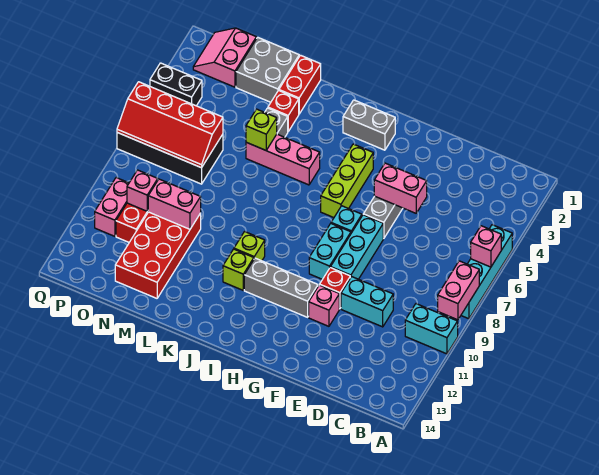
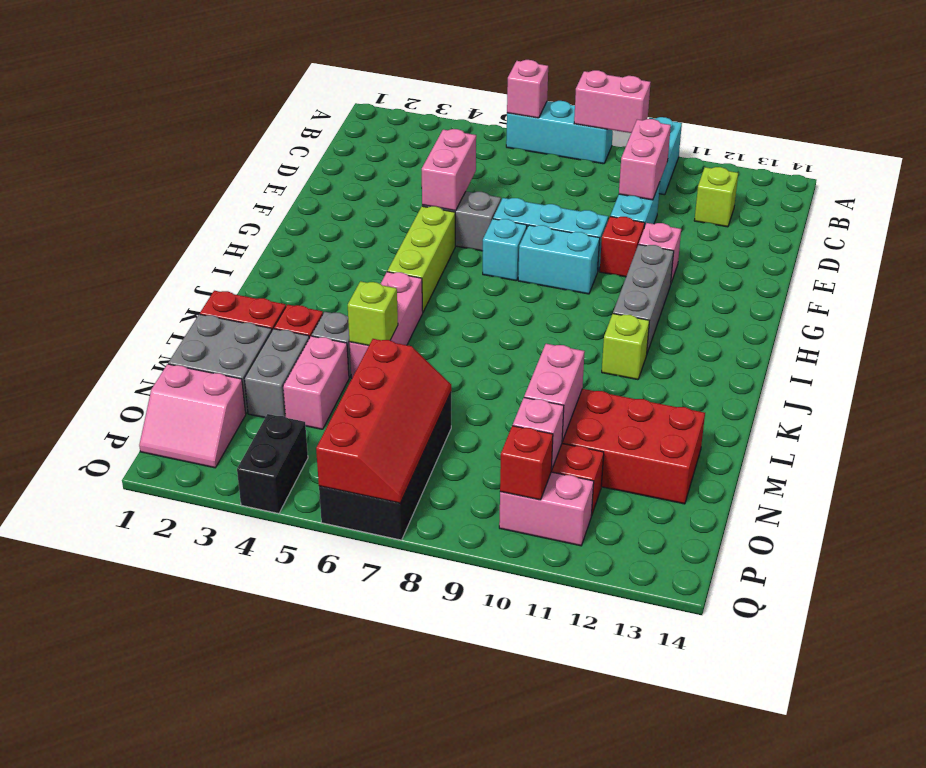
cyan brick A5:A8 level 1 -> cyan brick A6:A8 level 1
none -> pink brick C10:D10 level 2
grey brick H2:I2 level 1 -> grey brick M3:N3 level 1
lime brick H4:H6 level 1 -> lime brick G5:I5 level 1
lime brick J10 level 1 -> lime brick C12 level 1
none -> pink brick M4:N4 level 1
none -> red brick P10 level 2

